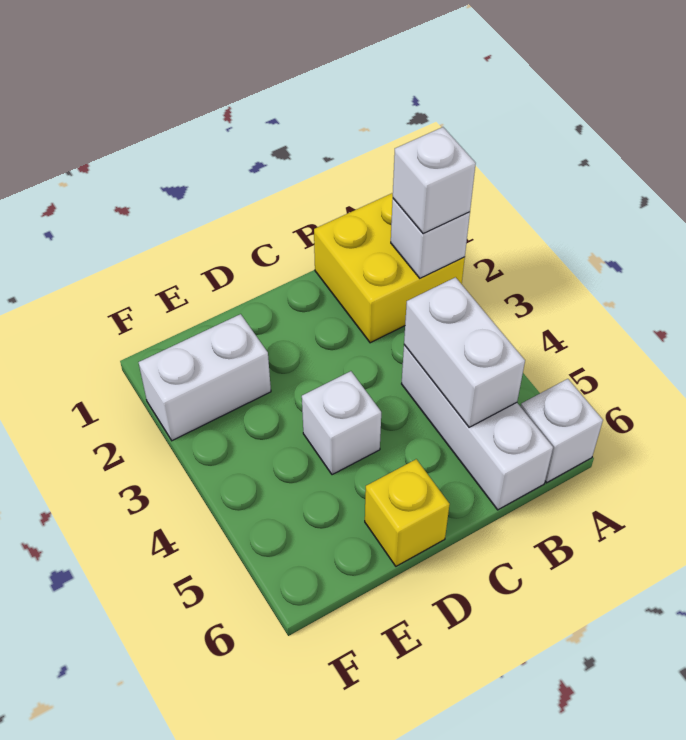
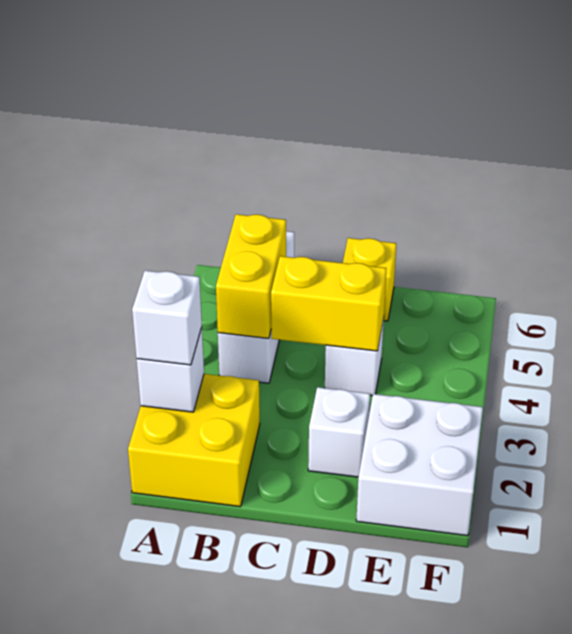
white brick A6 level 1 -> white brick D2 level 1
white brick B4:B5 level 2 -> yellow brick B4:B5 level 2
none -> yellow brick C4:D4 level 2
white brick E2:F2 level 1 -> white brick E1:F2 level 1

